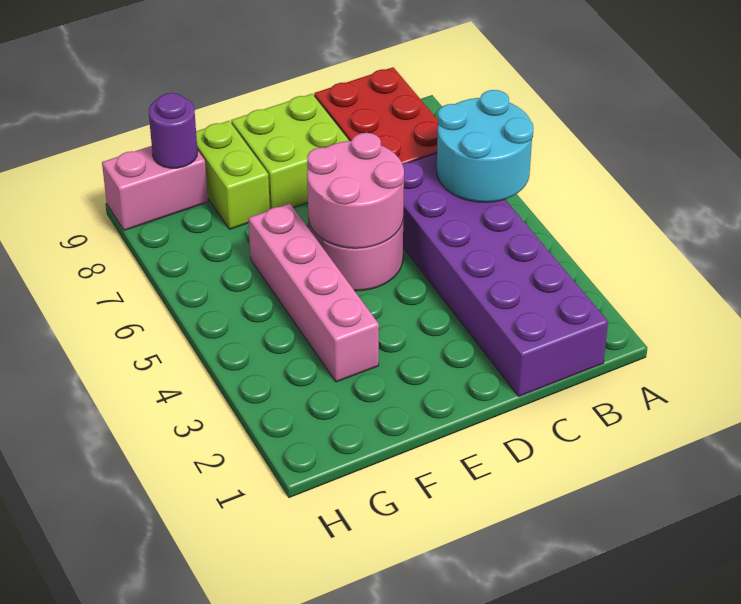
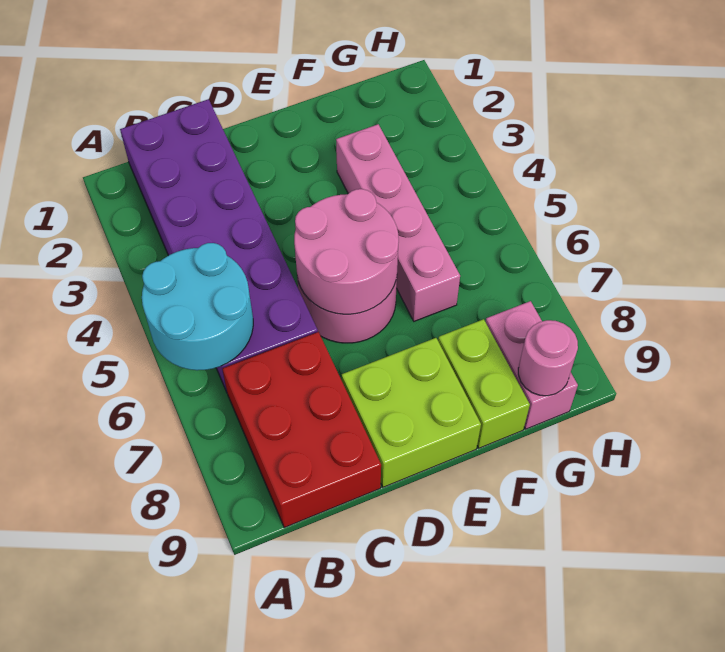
pink brick G9:H9 level 1 -> pink brick G8:G9 level 1
purple round brick G9 level 2 -> pink round brick G9 level 2

